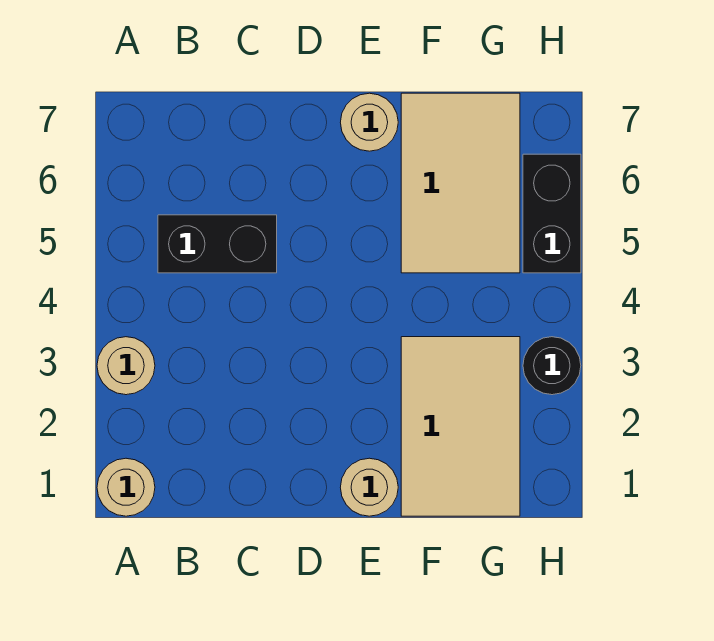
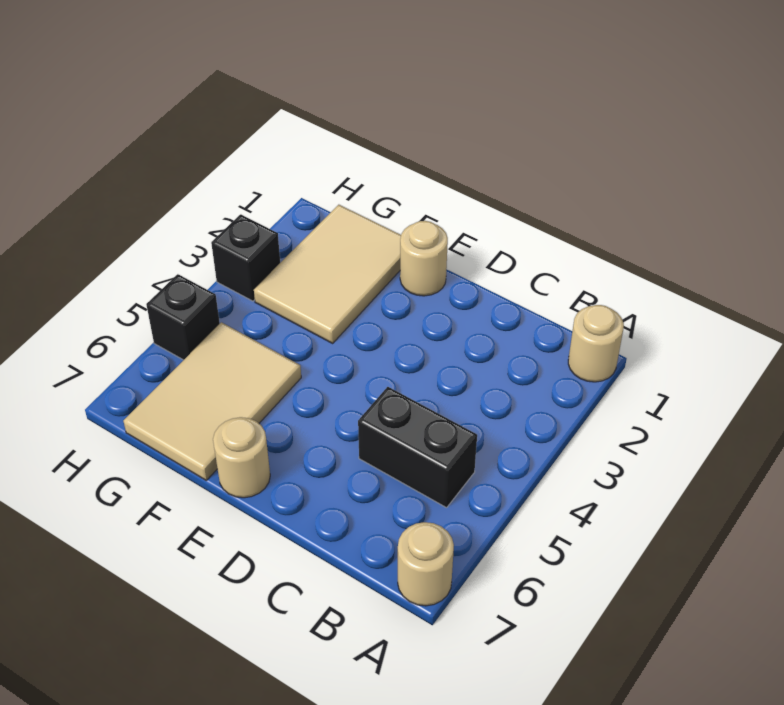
tan round brick A3 level 1 -> tan round brick A7 level 1
black round brick H3 level 1 -> black brick H3 level 1
black brick H5:H6 level 1 -> black brick H5 level 1

